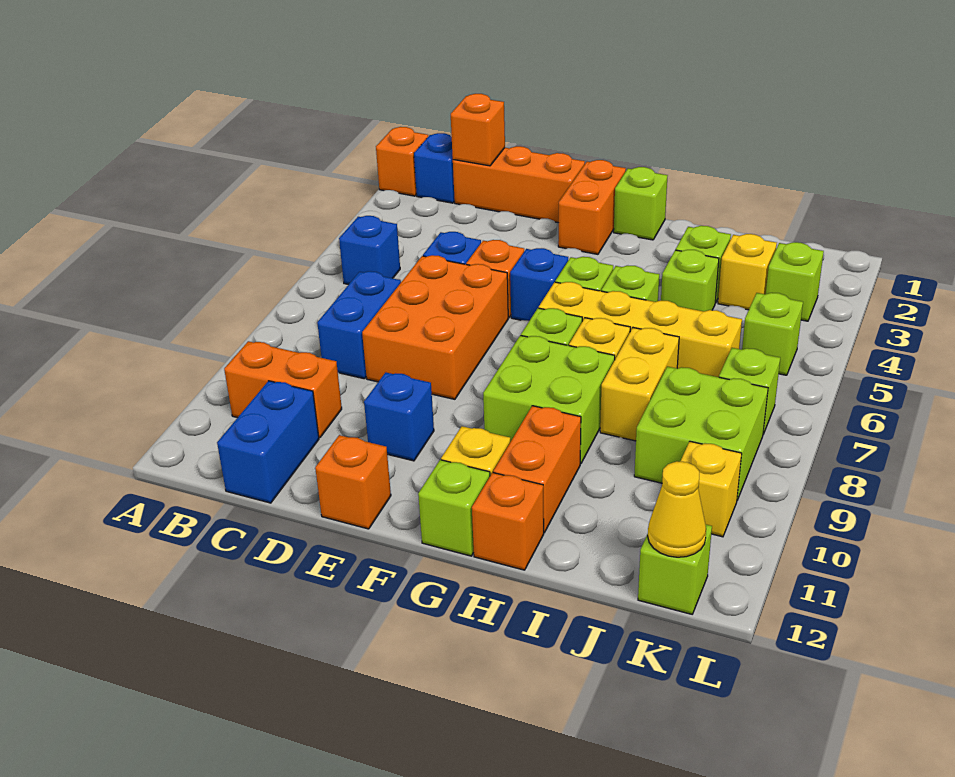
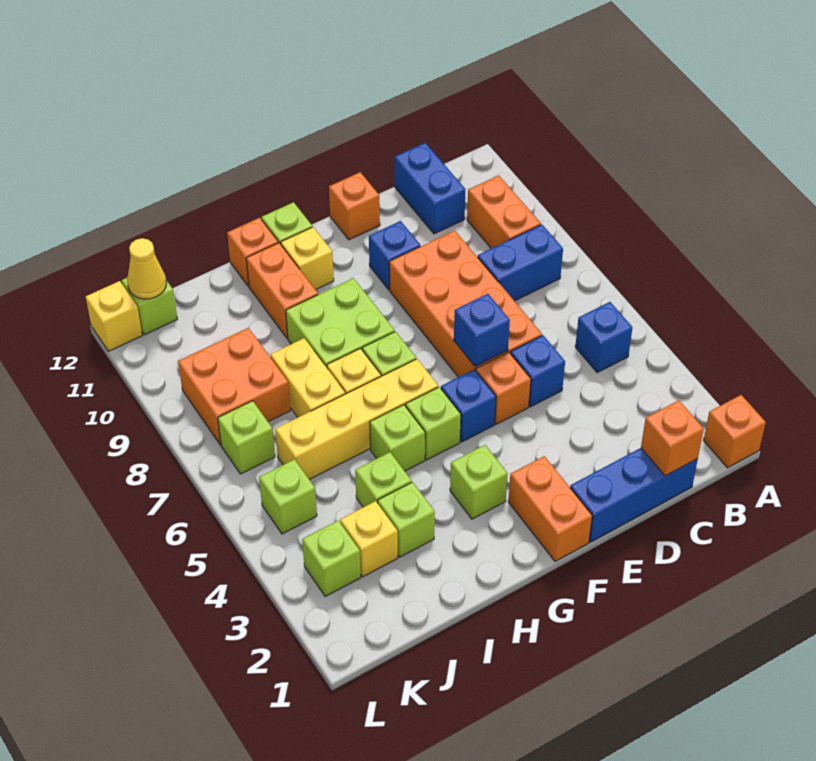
blue brick B1 level 1 -> blue brick E6 level 2
orange brick B10:C10 level 1 -> orange brick B9:B10 level 1
orange brick C1:E1 level 1 -> blue brick C1:E1 level 1
blue brick C7:C8 level 1 -> blue brick B8:C8 level 1
orange brick D6:E8 level 1 -> orange brick D6:E9 level 1
lime brick G1 level 1 -> lime brick G3 level 1
lime brick J8:K9 level 1 -> orange brick J8:K9 level 1
yellow brick K10 level 1 -> yellow brick L12 level 1

